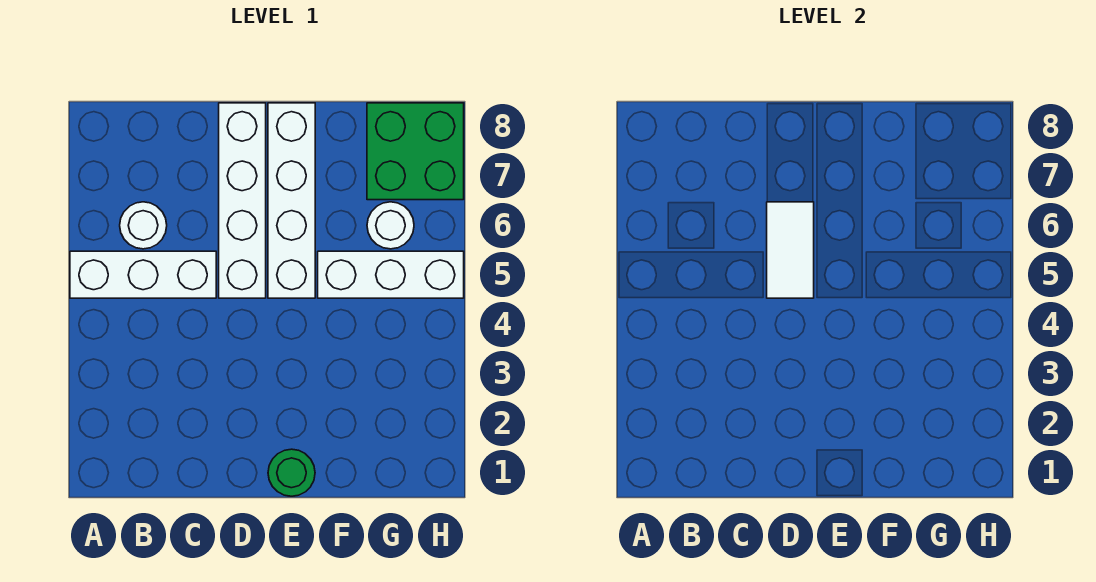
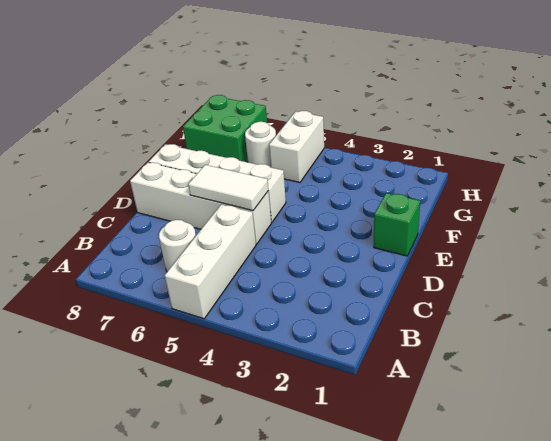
green round brick E1 level 1 -> green brick E1 level 1
white brick F5:H5 level 1 -> white brick G5:H5 level 1

